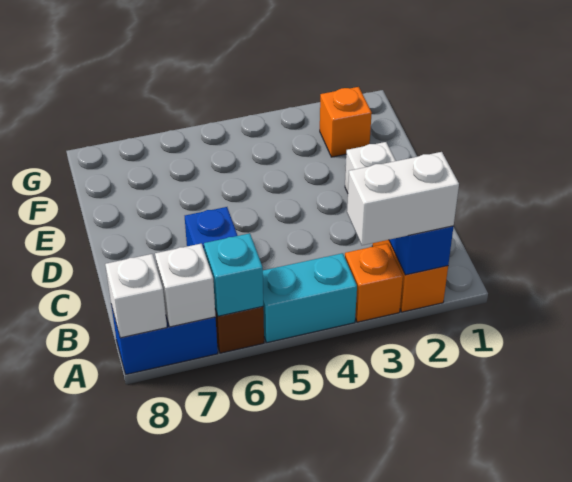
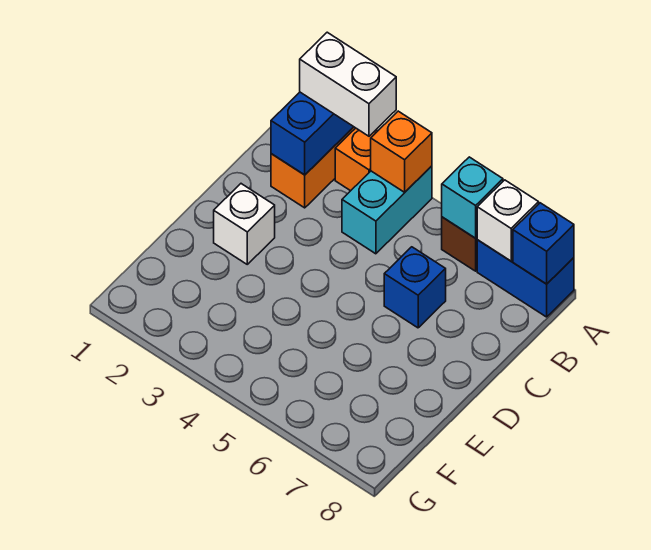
cyan brick A4:A5 level 1 -> cyan brick A4:B4 level 1
white brick A8 level 2 -> blue brick A8 level 2
orange brick F2 level 1 -> orange brick A4 level 2

